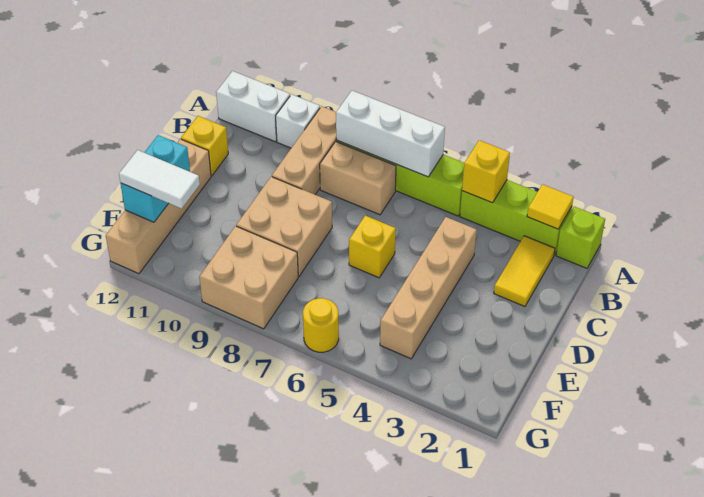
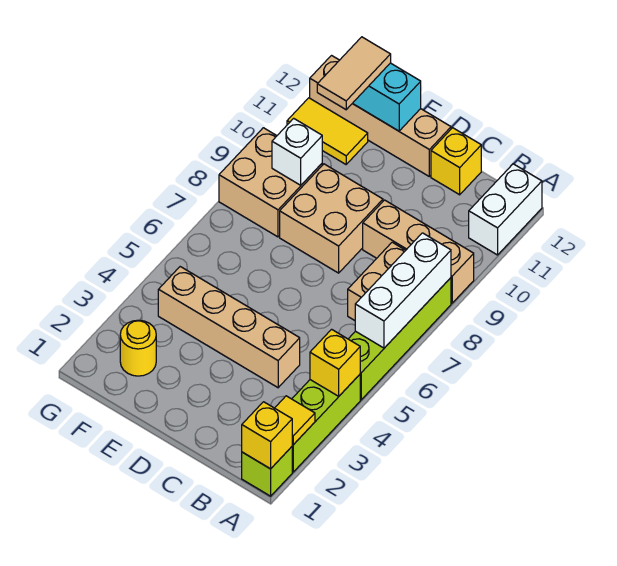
white brick A10 level 1 -> white brick F9 level 2
yellow tile B2:C2 level 1 -> yellow tile F11:G11 level 1
yellow brick D6 level 1 -> yellow brick A1 level 2
white tile F11:F12 level 3 -> tan tile F11:F12 level 3
yellow round brick G6 level 1 -> yellow round brick F2 level 1

